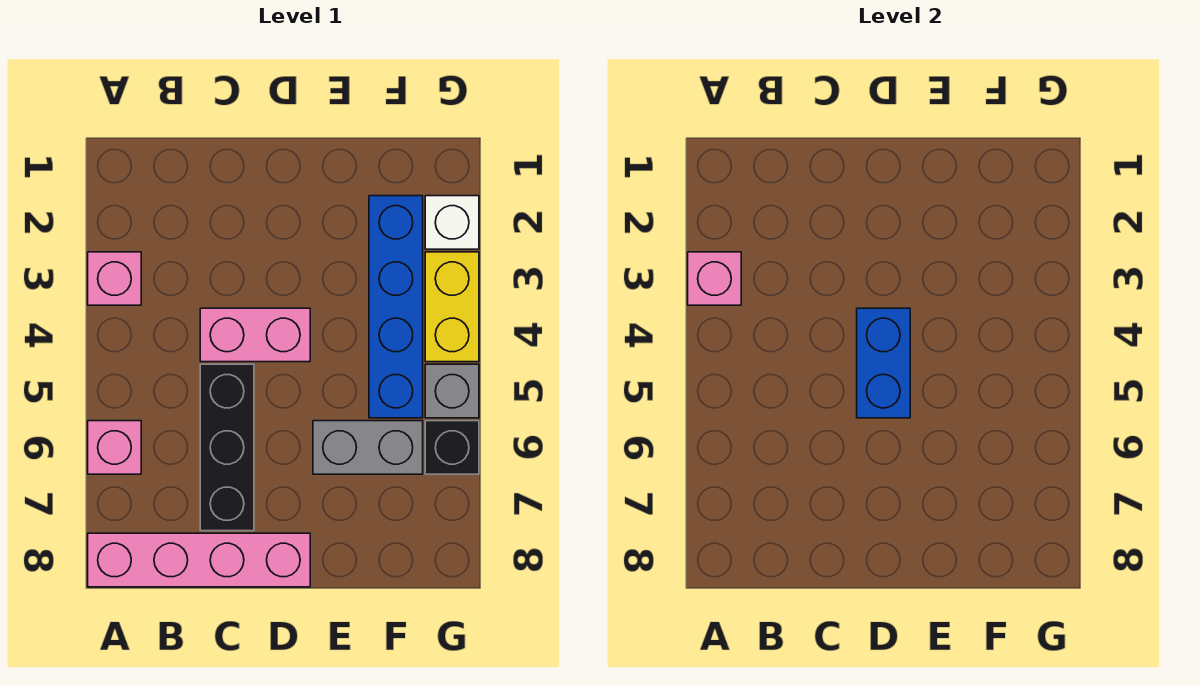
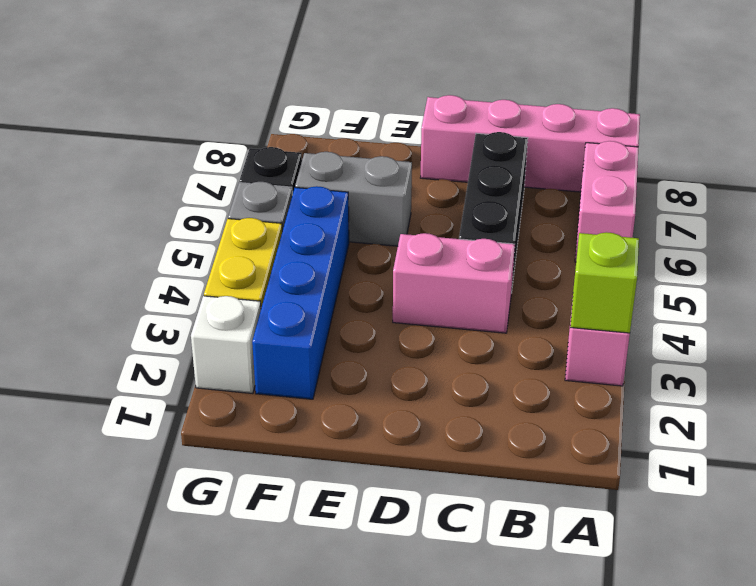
pink brick A3 level 2 -> lime brick A3 level 2
pink brick A6 level 1 -> pink brick A6:A7 level 1
blue brick D4:D5 level 2 -> none

